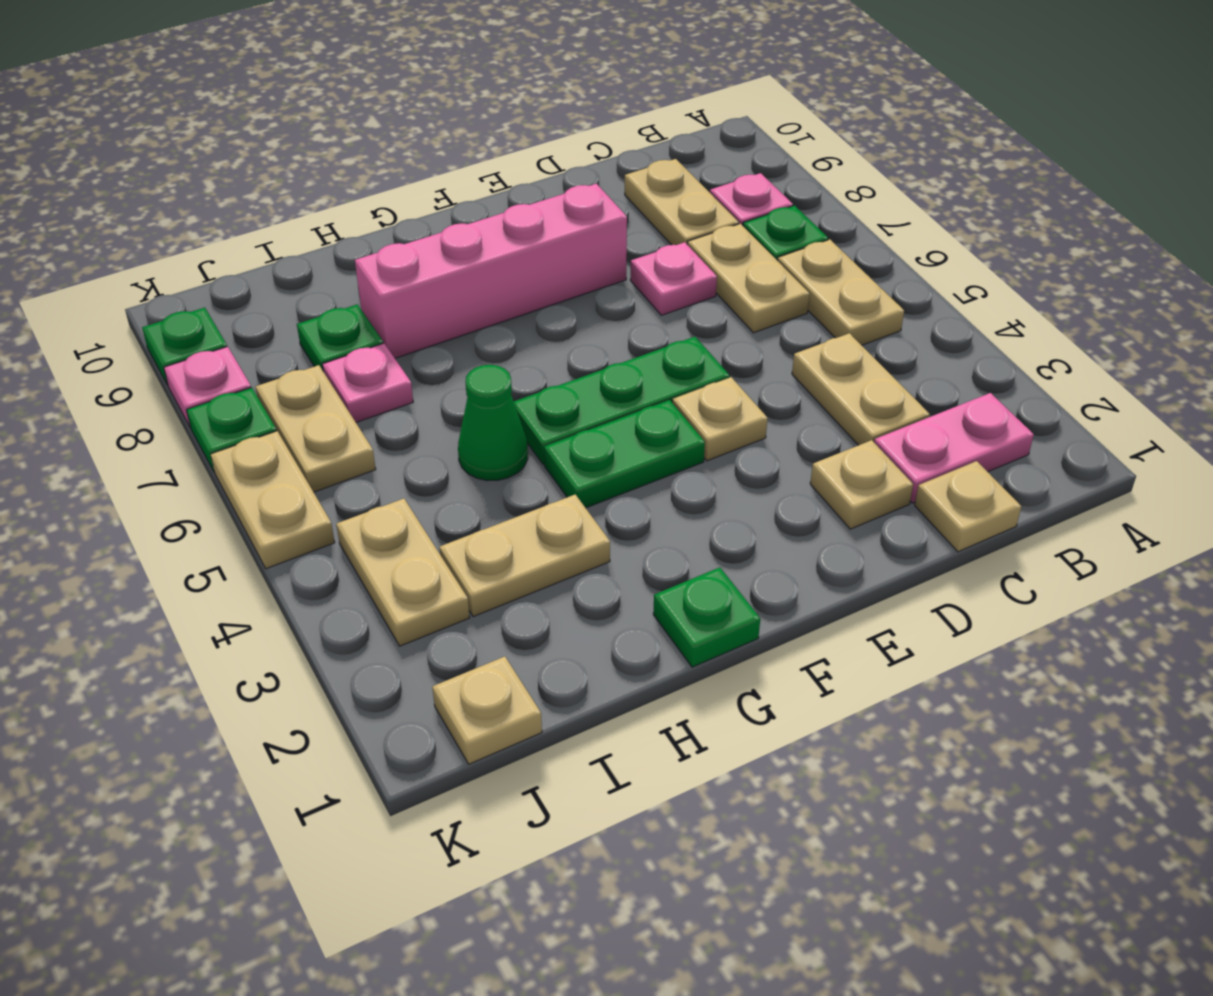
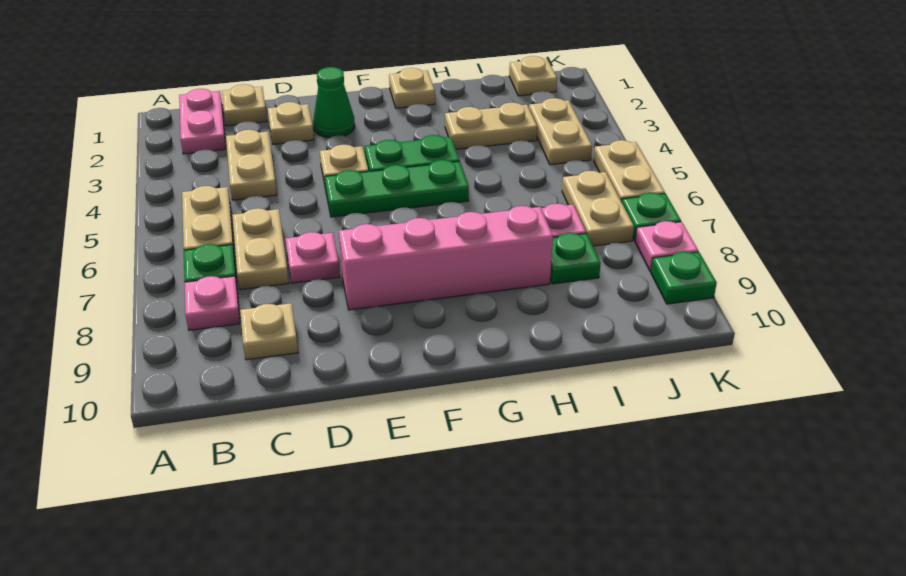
pink plate B2:C2 level 1 -> pink plate B1:B2 level 1
tan plate C8:C9 level 1 -> tan plate C9 level 1
green plate G1 level 1 -> tan plate G1 level 1
green cone H5 level 1 -> green cone E2 level 1

